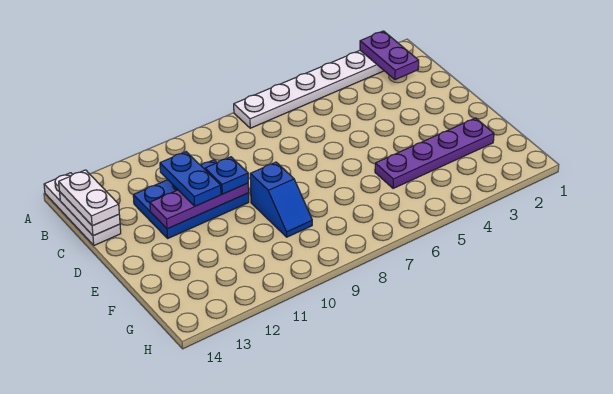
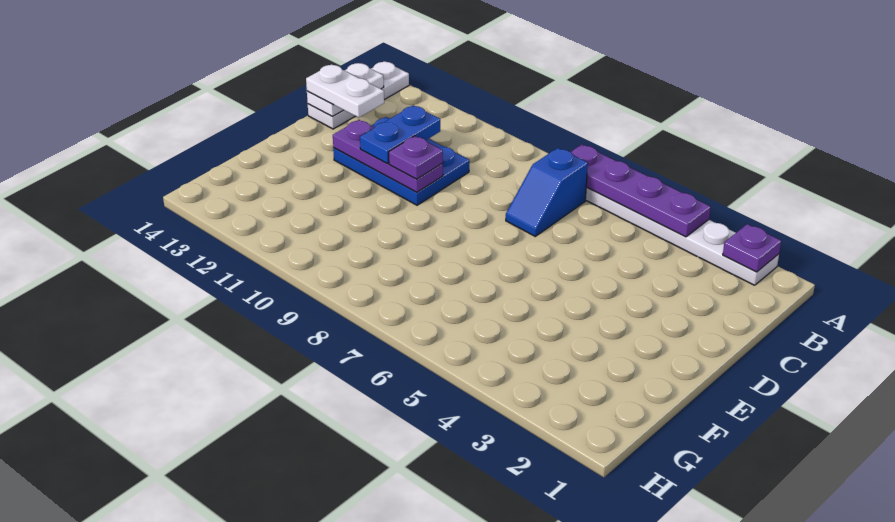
purple plate A2:B2 level 2 -> purple plate A2 level 2
white plate B14:C14 level 3 -> white plate C13:C14 level 3
blue plate D10 level 3 -> purple plate D10 level 3
blue slope E9:F9 level 1 top E -> blue slope B7:C7 level 1 top B
purple plate F2:F5 level 1 -> purple plate A4:A7 level 2

